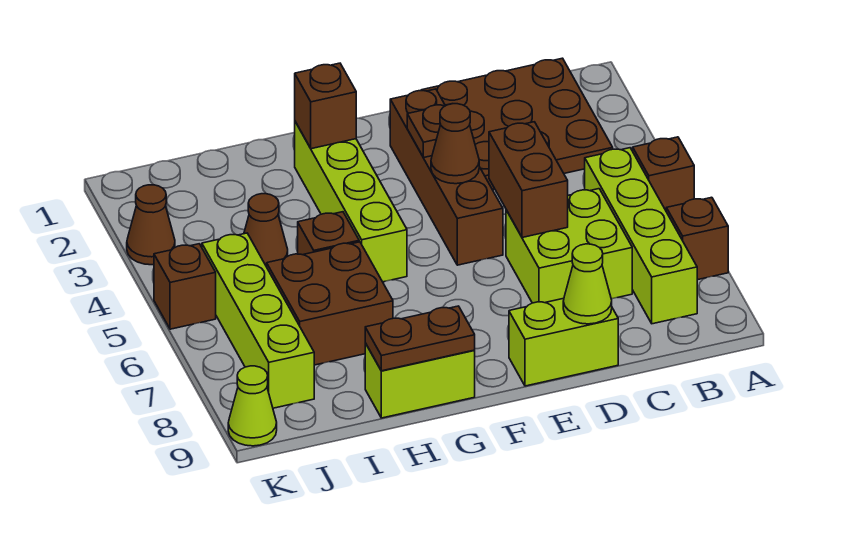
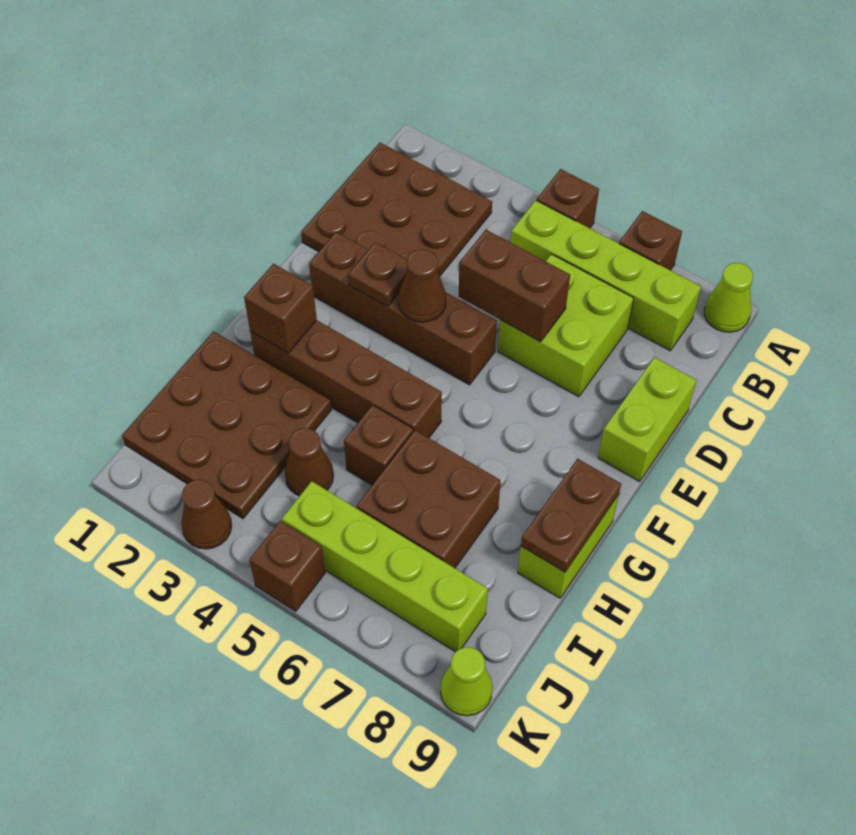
lime cone D9 level 2 -> lime cone A9 level 1
lime brick G2:G5 level 1 -> brown brick G2:G5 level 1
none -> brown plate H1:J3 level 1

